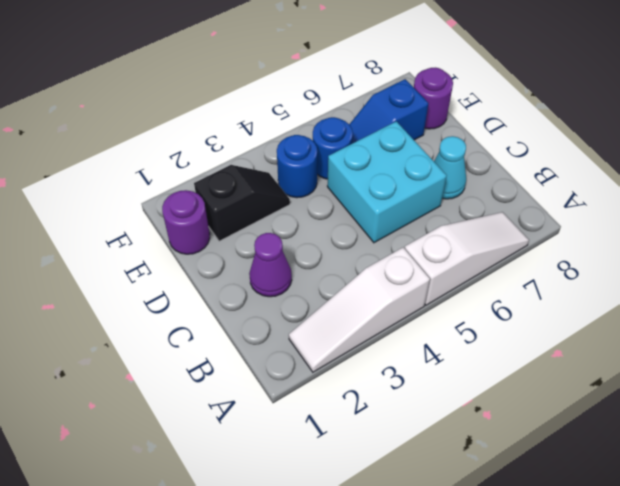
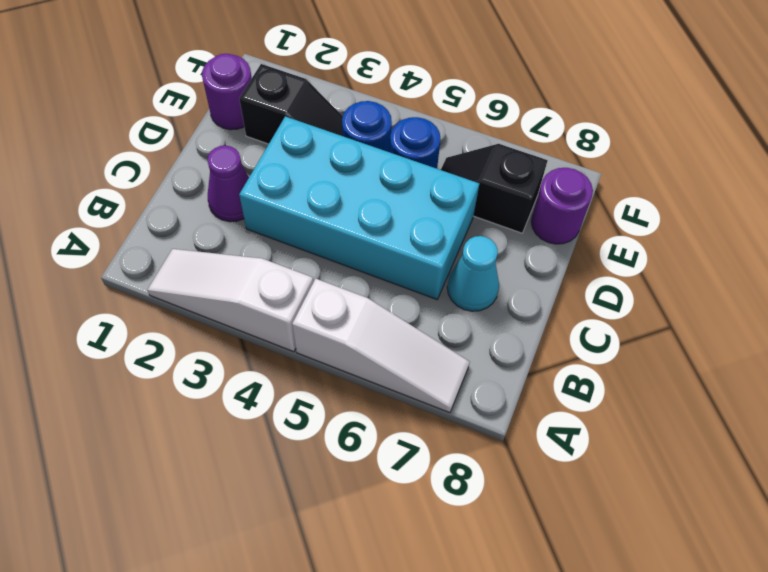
cyan brick C5:D6 level 1 -> cyan brick C3:D6 level 1
blue slope E6:E7 level 1 top 7 -> black slope E6:E7 level 1 top 7

